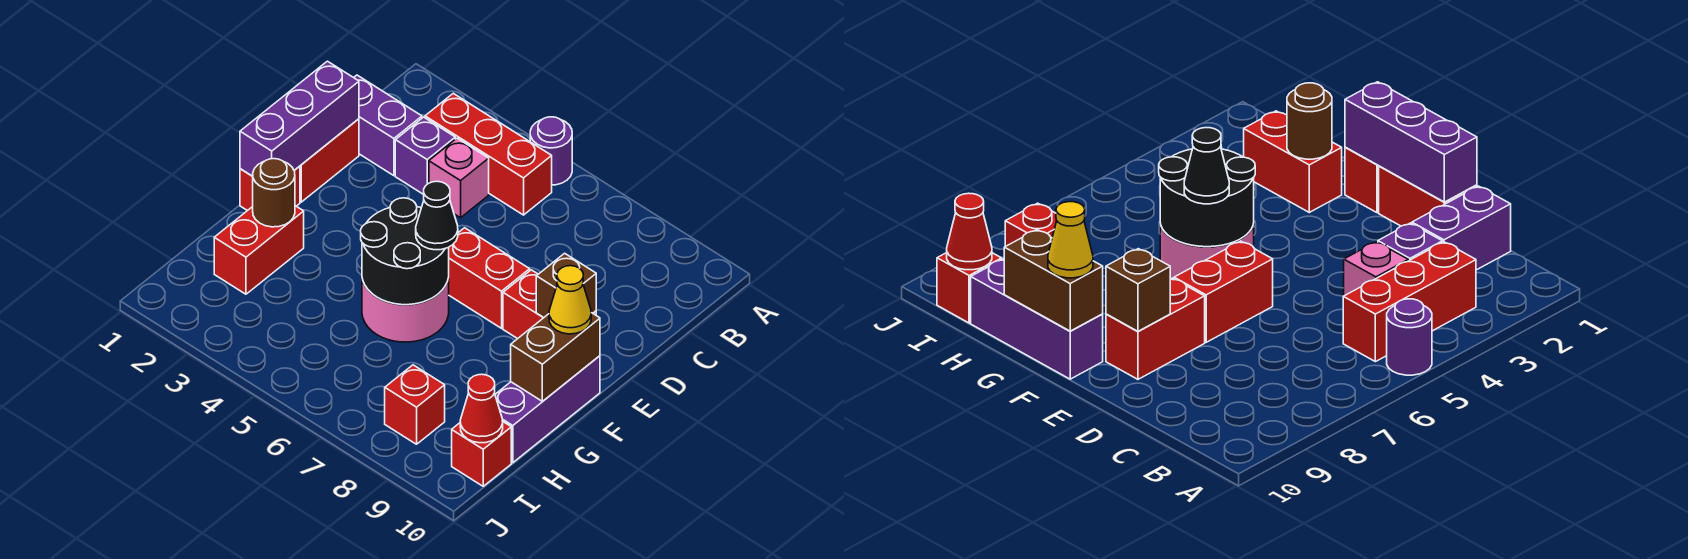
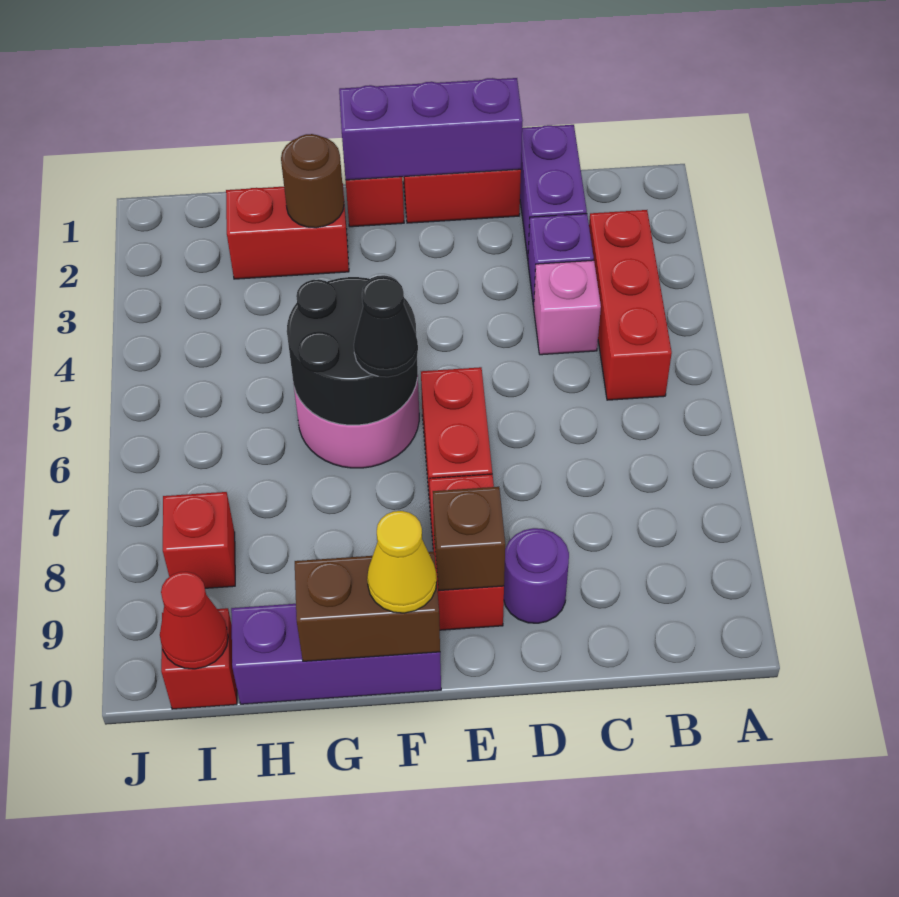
purple round brick A5 level 1 -> purple round brick D9 level 1

